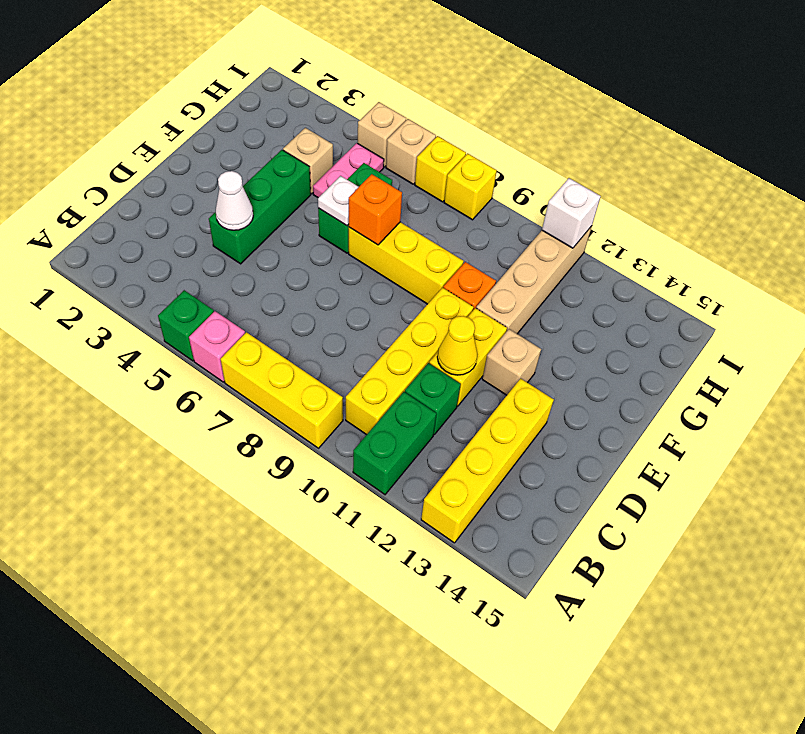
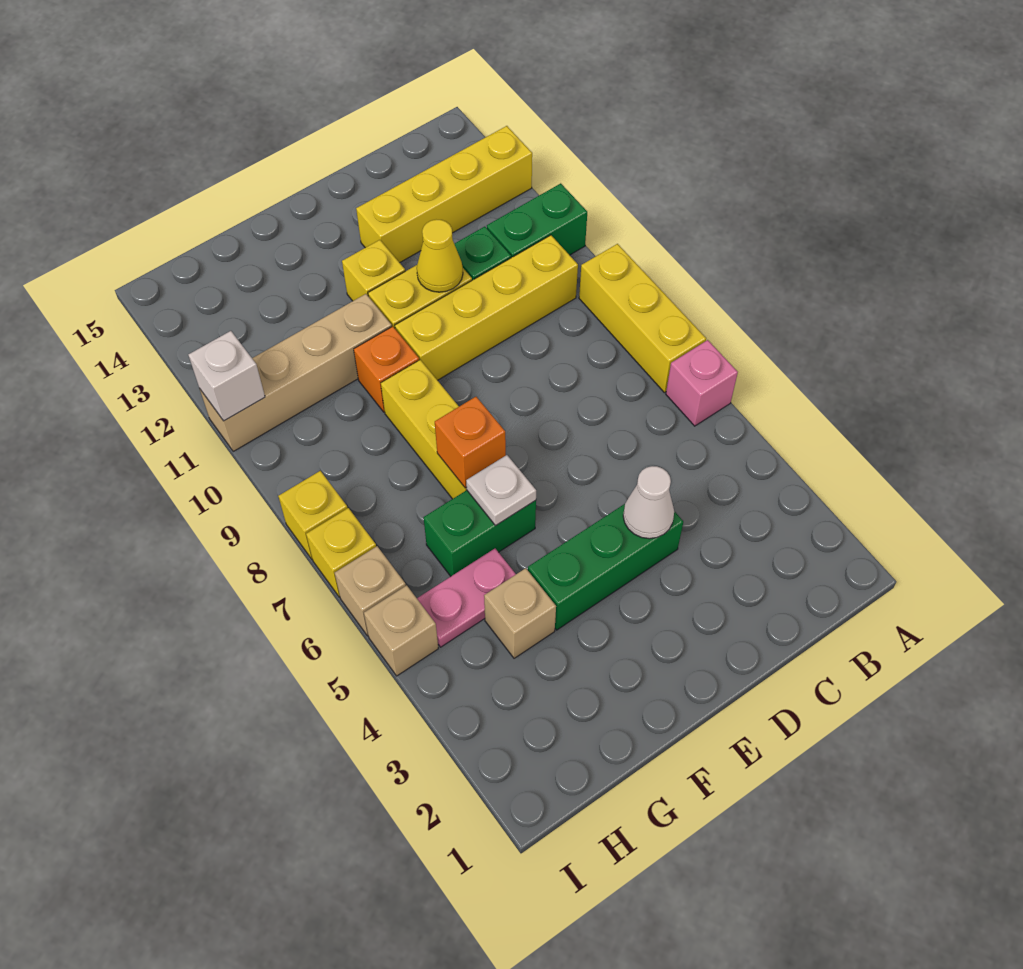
green brick A5 level 1 -> none
tan brick E12 level 1 -> yellow brick E12 level 1

